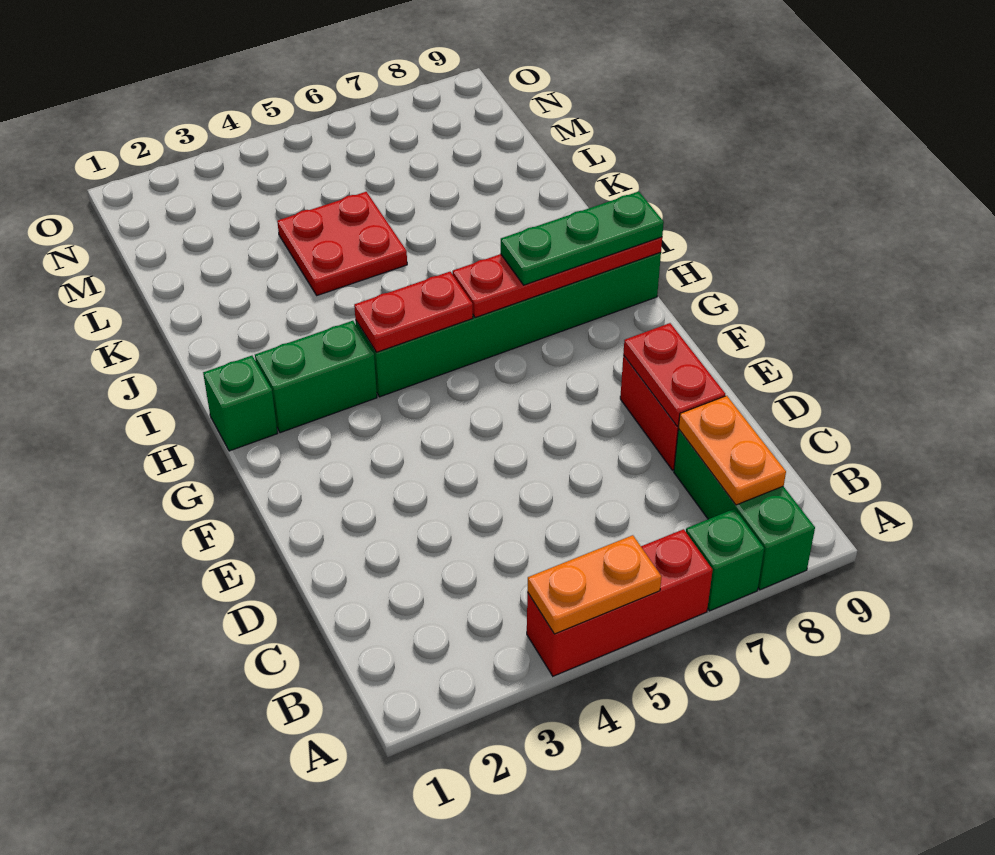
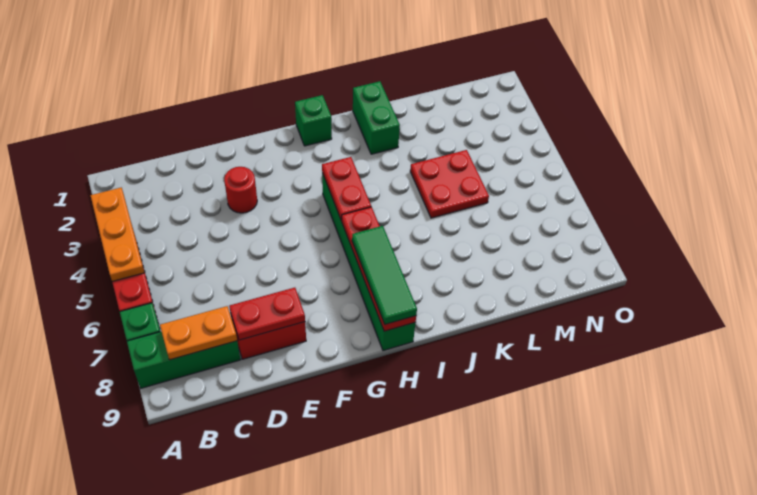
orange plate A4:A5 level 2 -> orange plate A3:A5 level 2
none -> red round brick E3 level 1
green brick H2:H3 level 1 -> green brick J1:J2 level 1
green plate H7:H9 level 3 -> green tile H7:H9 level 3

